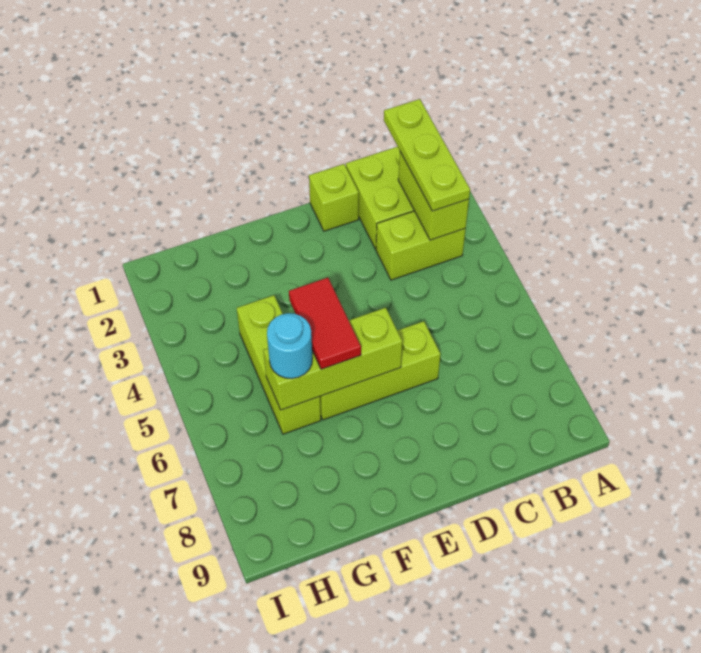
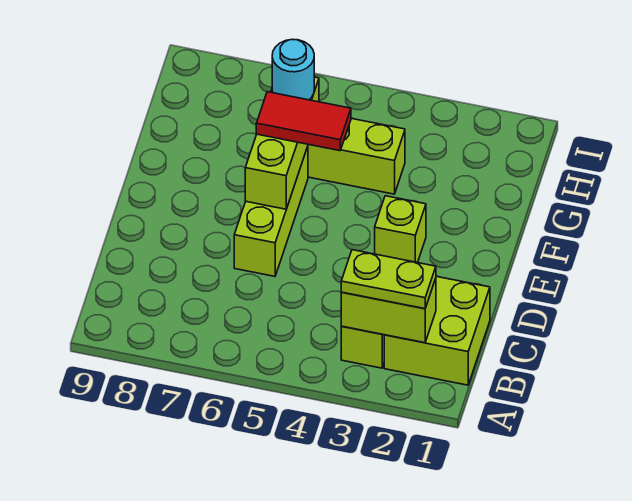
lime plate B1:B3 level 3 -> lime plate B2:B3 level 3
lime brick D1 level 1 -> lime brick E3 level 1

